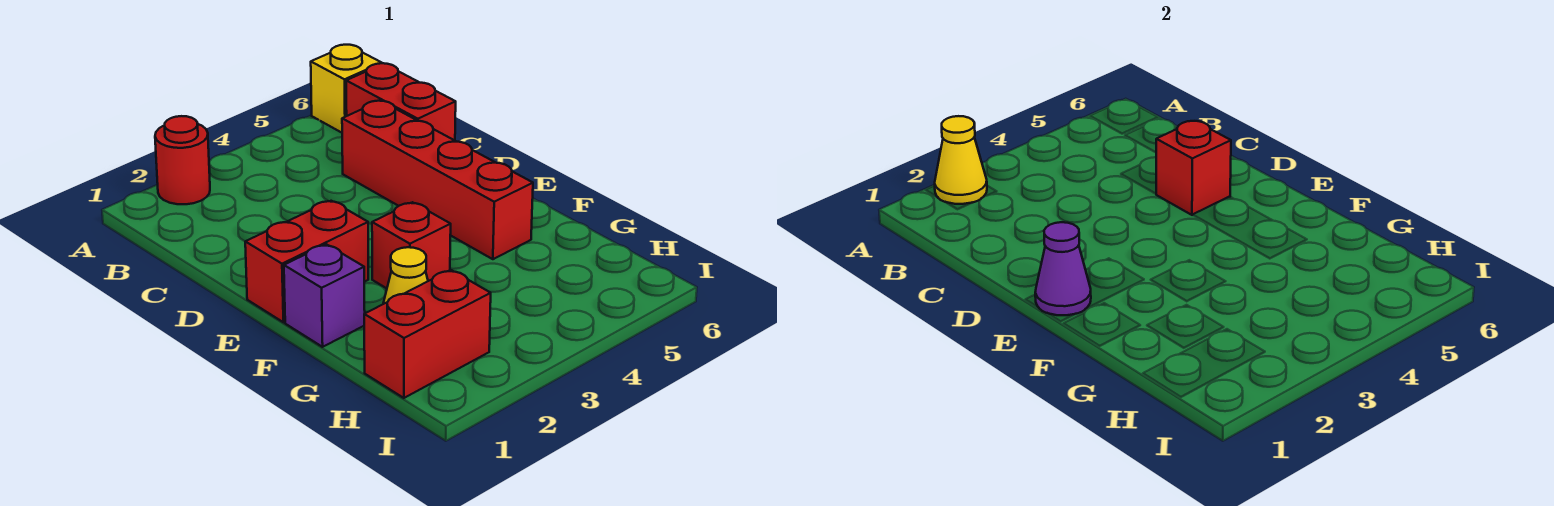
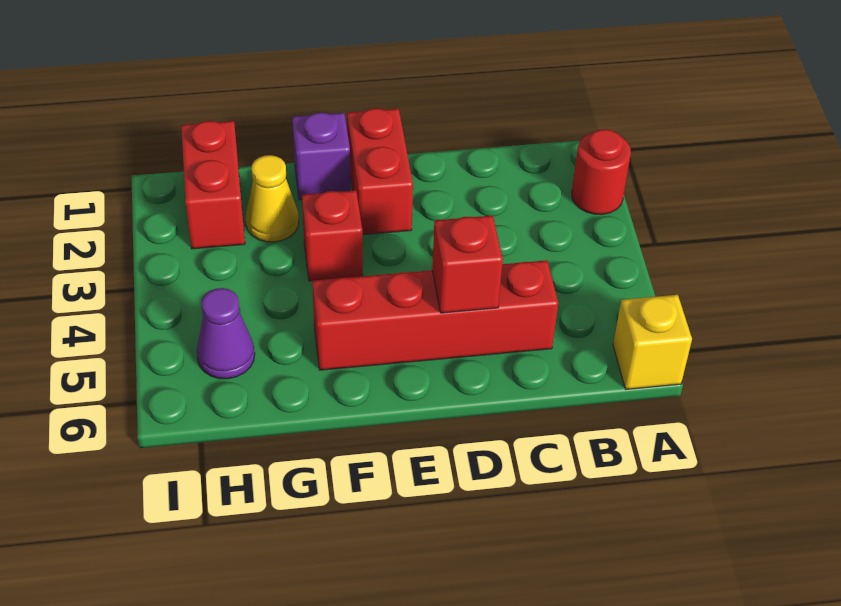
yellow cone A2 level 2 -> none
red brick B6:C6 level 1 -> none
purple cone E1 level 2 -> purple cone H5 level 1

